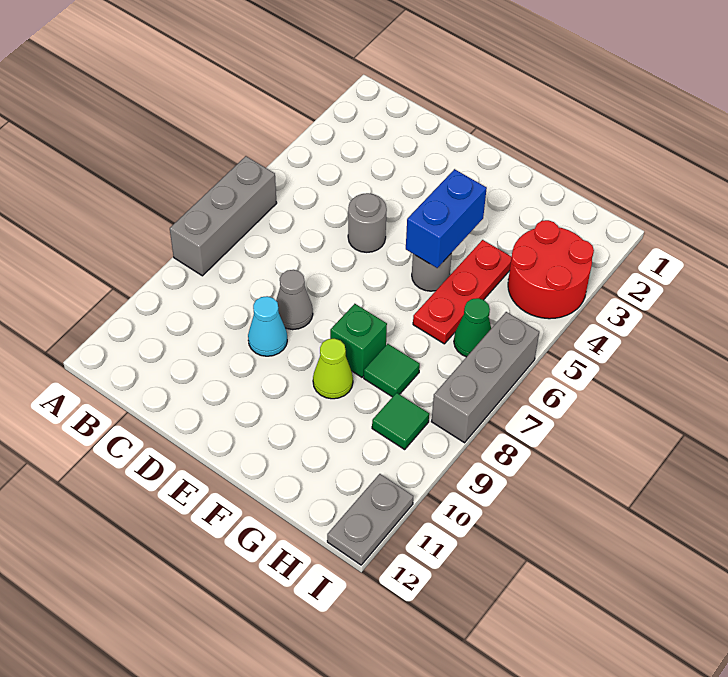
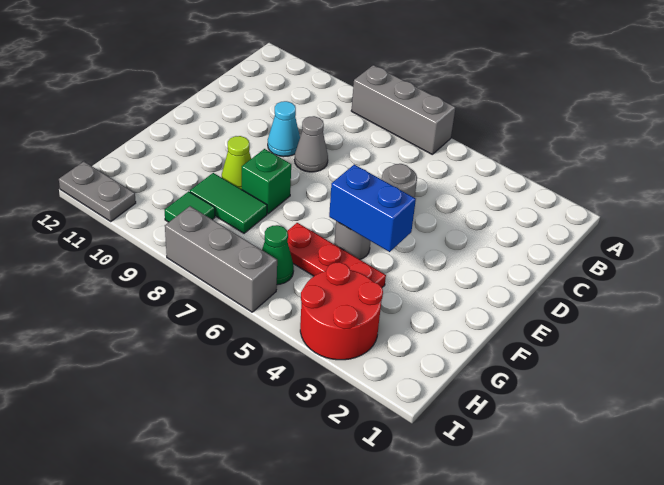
green tile G8 level 1 -> green tile G8:G9 level 1

